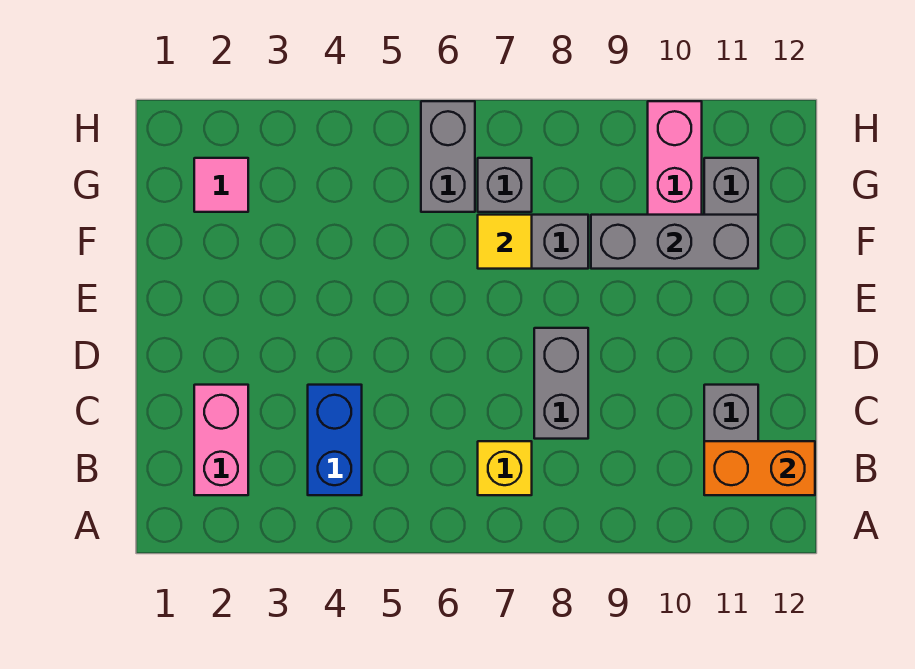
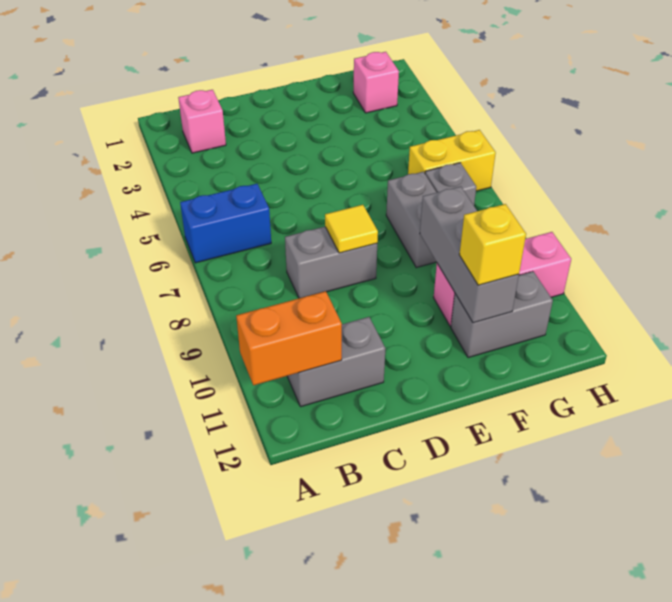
pink brick B2:C2 level 1 -> pink brick B2 level 1
blue brick B4:C4 level 1 -> blue brick A6:B6 level 1
yellow brick B7 level 1 -> yellow brick F11 level 3
orange brick B11:B12 level 2 -> orange brick A11:B11 level 2
yellow tile F7 level 2 -> yellow tile D8 level 2
pink tile G2 level 1 -> pink brick G2 level 1
grey brick G6:H6 level 1 -> yellow brick G6:H6 level 1

